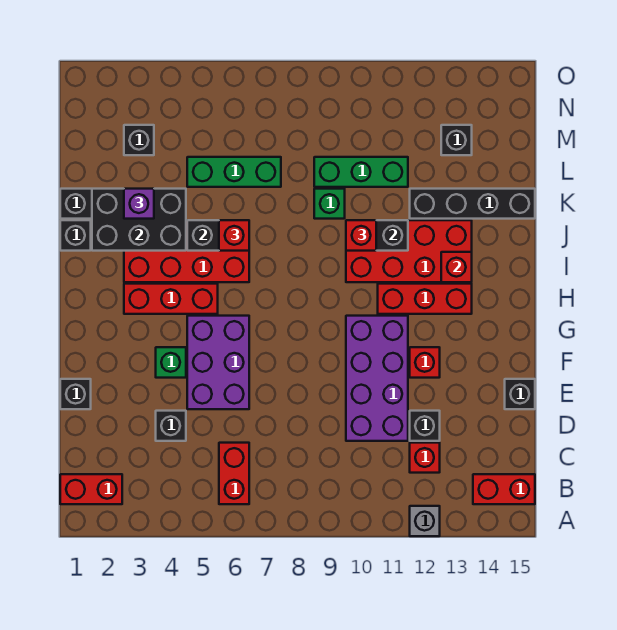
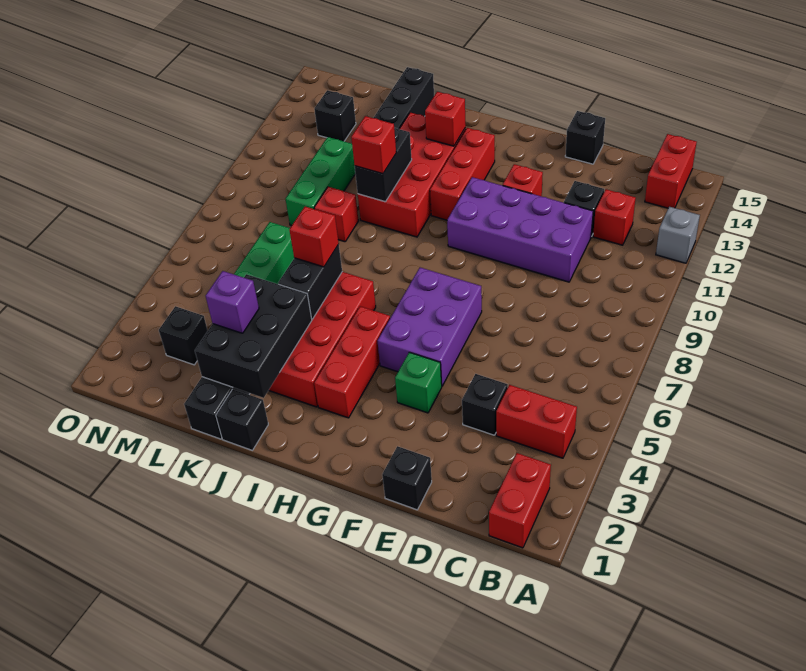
red brick B6:C6 level 1 -> red brick B4:C4 level 1
purple brick E5:G6 level 1 -> purple brick F5:G7 level 1
green brick K9 level 1 -> red brick K9 level 1

